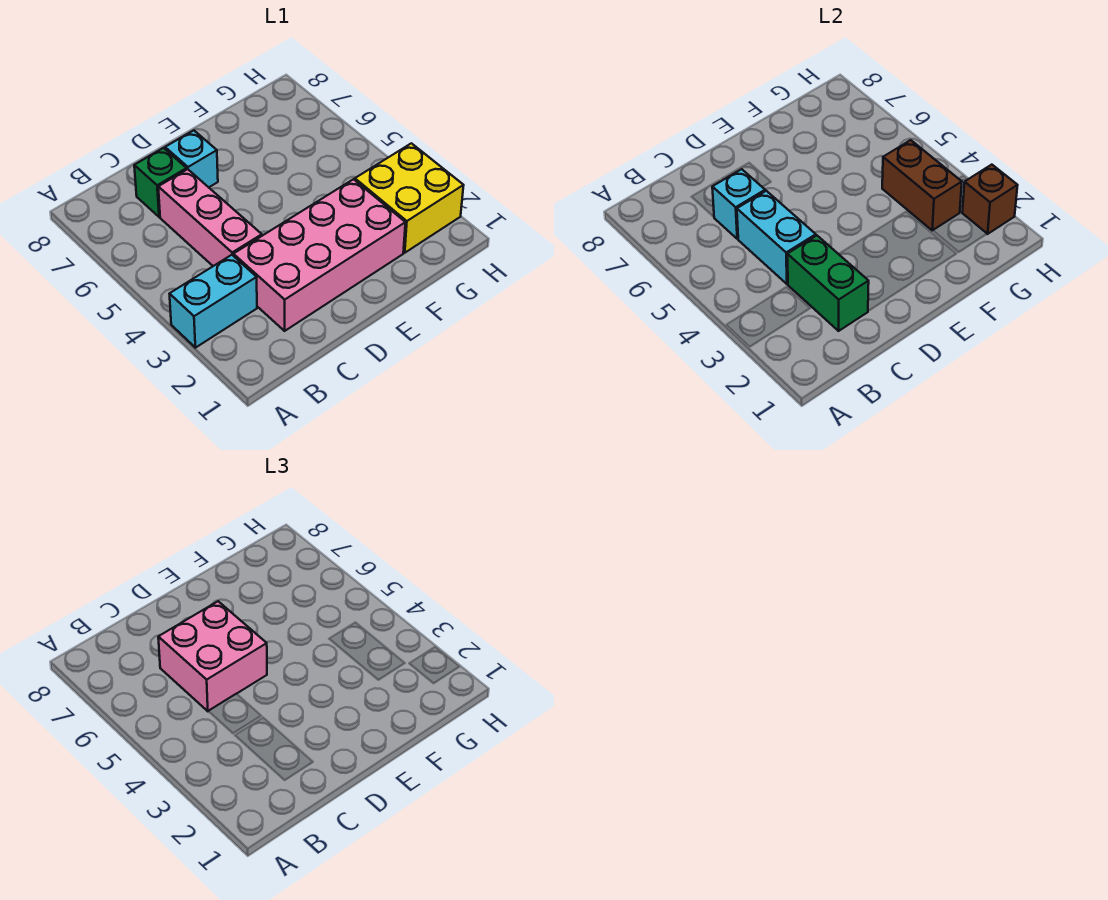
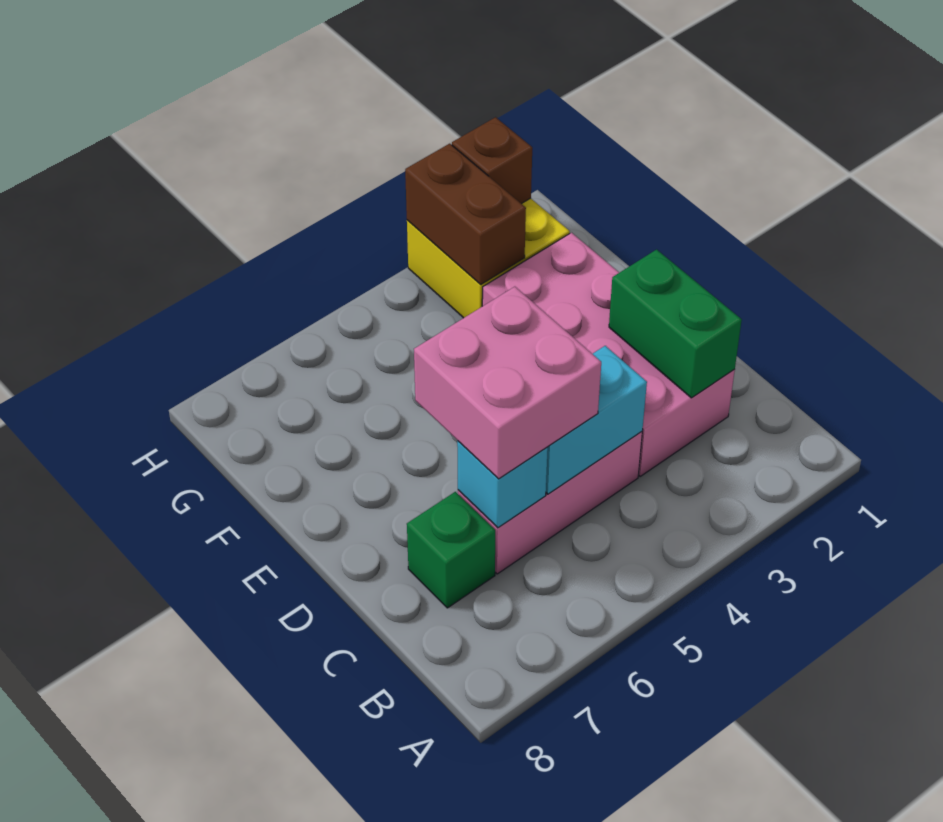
cyan brick A3:B3 level 1 -> none
green brick C2:C3 level 2 -> green brick C2:D2 level 2
cyan brick D7 level 1 -> none
brown brick G3:G4 level 2 -> brown brick G3:H3 level 2

